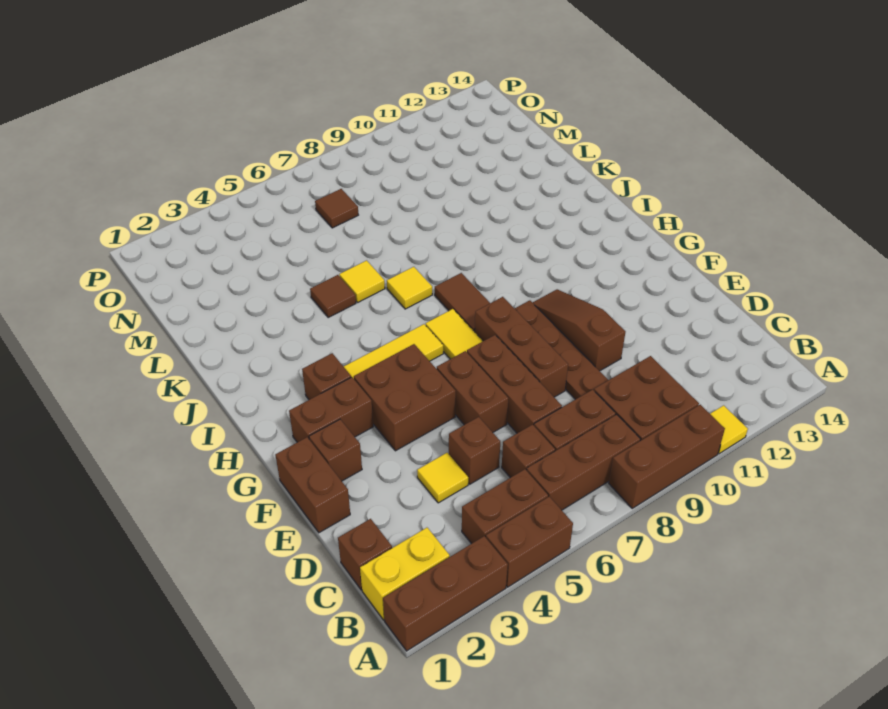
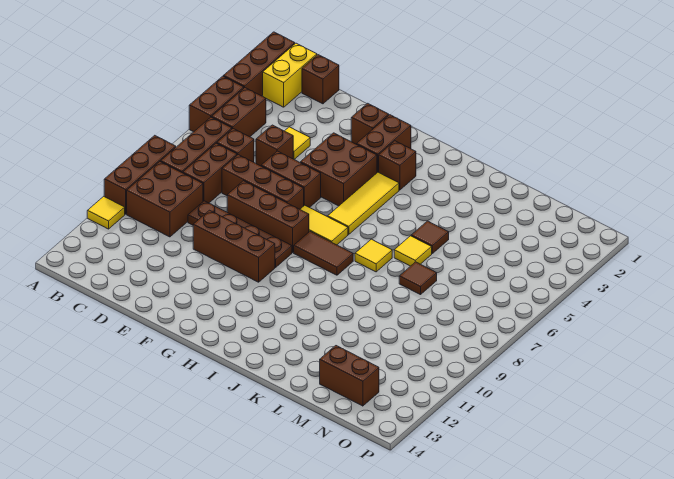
brown brick E1:F1 level 1 -> brown brick M13:N13 level 1
brown slope E10:G10 level 1 top E -> brown brick E10:G10 level 1
brown tile N7 level 1 -> brown tile L7 level 1

